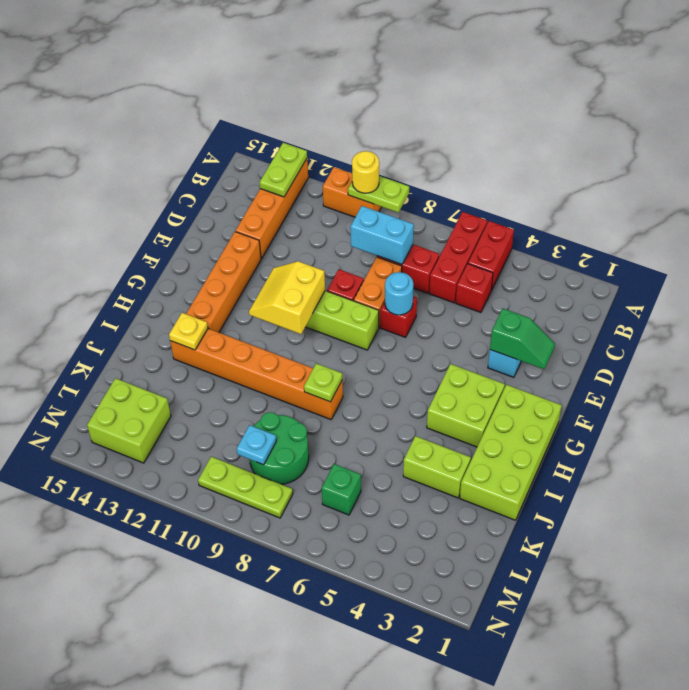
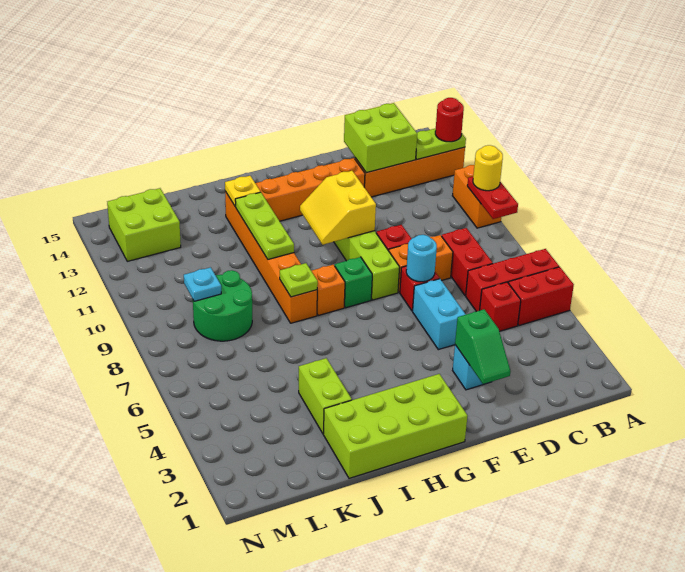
lime plate A9:A10 level 2 -> red plate A9:A10 level 2
none -> red round brick A13 level 3
cyan brick C8:C9 level 2 -> cyan brick E5:E6 level 1
yellow slope F10:G11 level 2 top 10 -> yellow slope F10:G11 level 2 top F
lime brick G3:H4 level 1 -> lime brick C13:D14 level 2
none -> orange brick H8 level 1
green brick L6 level 1 -> green brick G8 level 1
lime plate M8:M10 level 1 -> lime plate I10:I12 level 2

